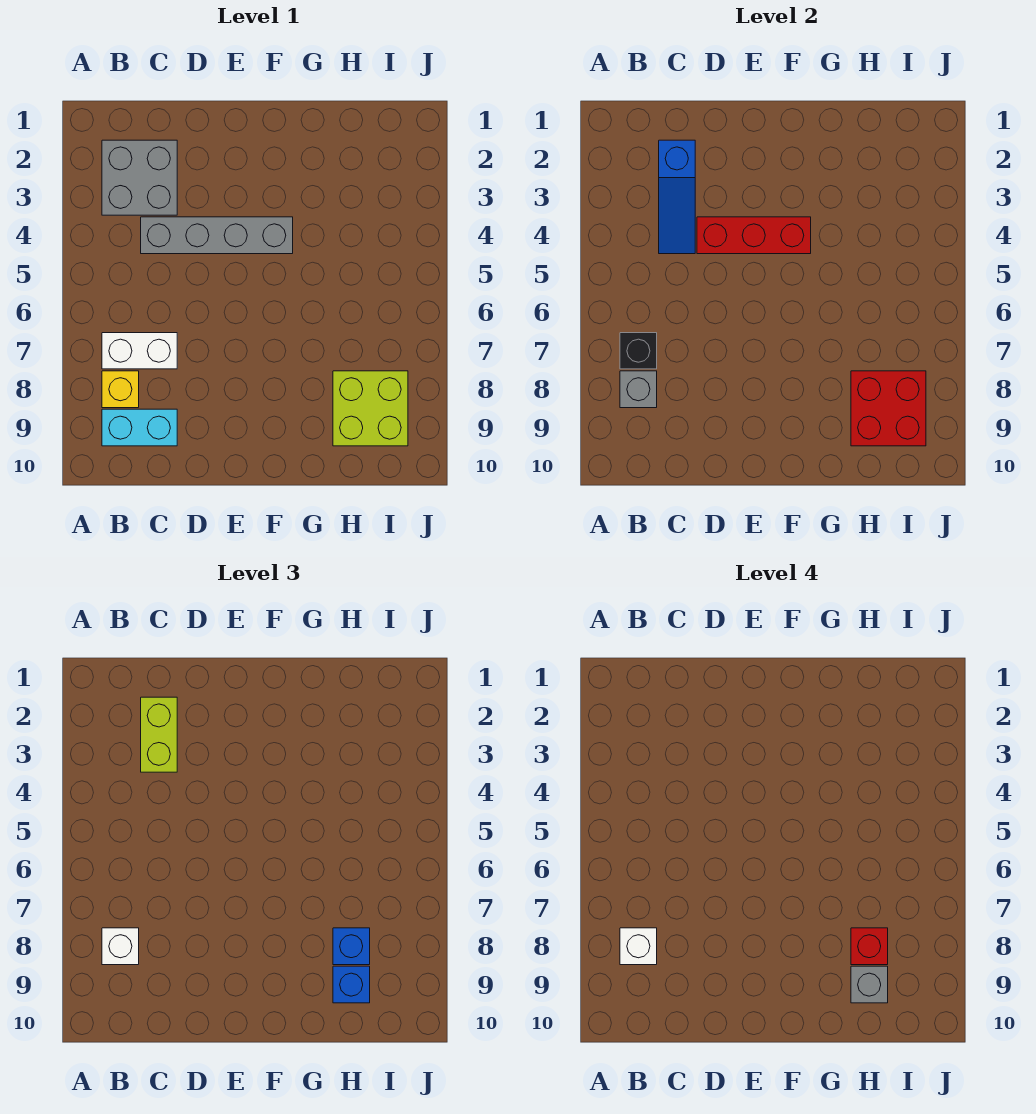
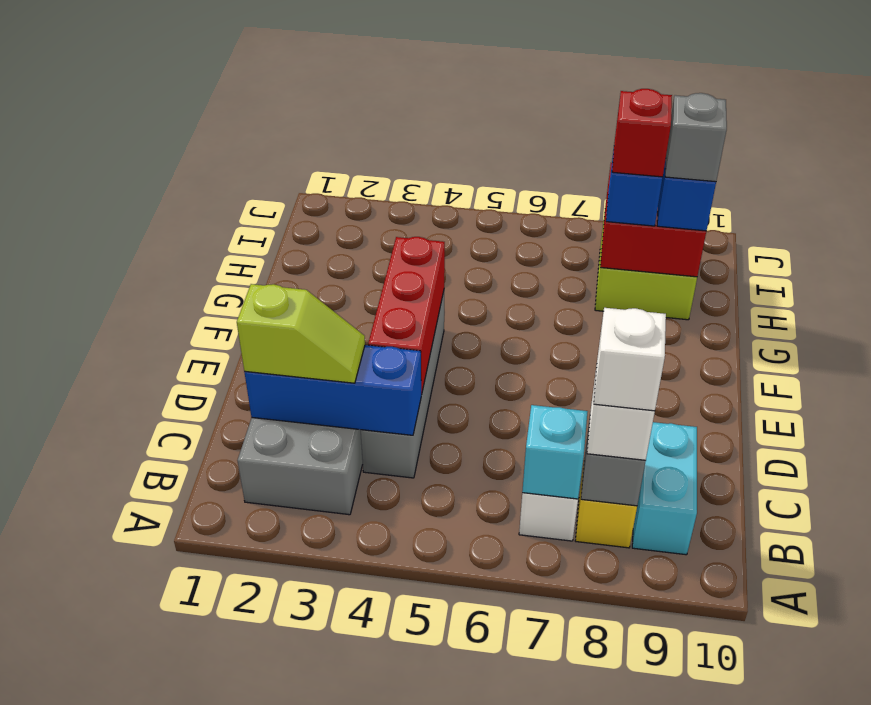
black brick B7 level 2 -> cyan brick B7 level 2
blue slope C2:C4 level 2 top 2 -> blue brick C2:C4 level 2
lime brick C2:C3 level 3 -> lime slope C2:C3 level 3 top 2

